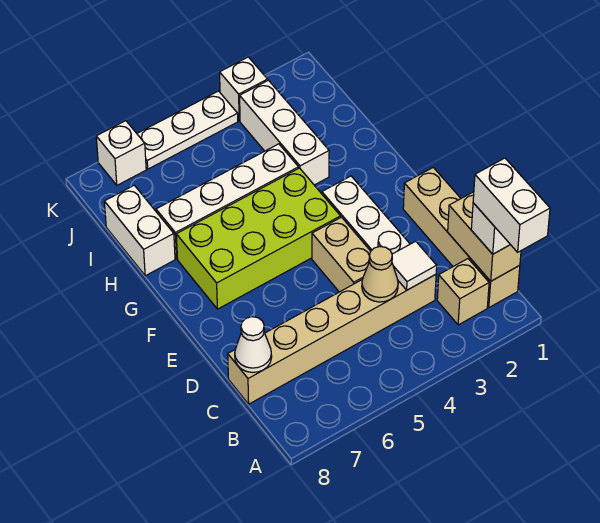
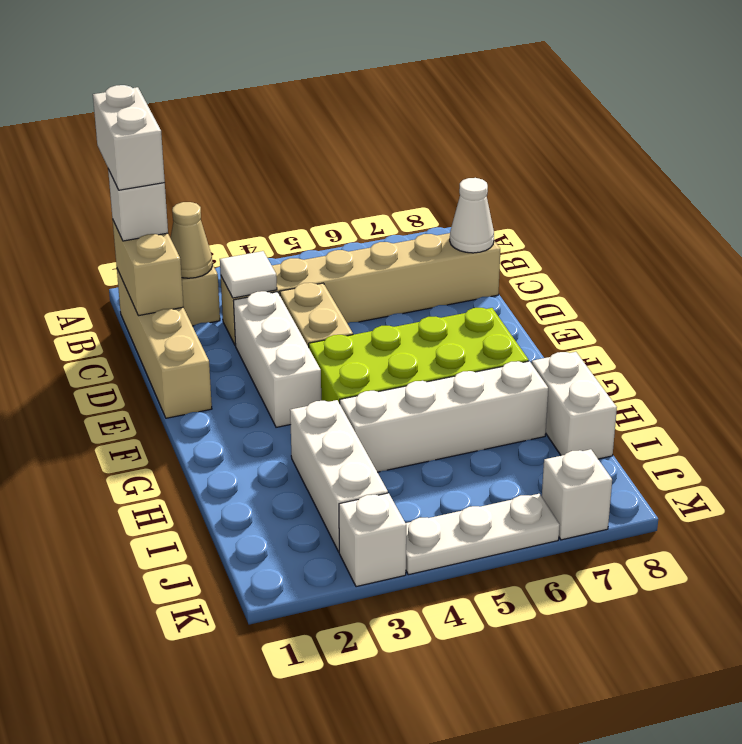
tan cone C4 level 2 -> tan cone B2 level 2

